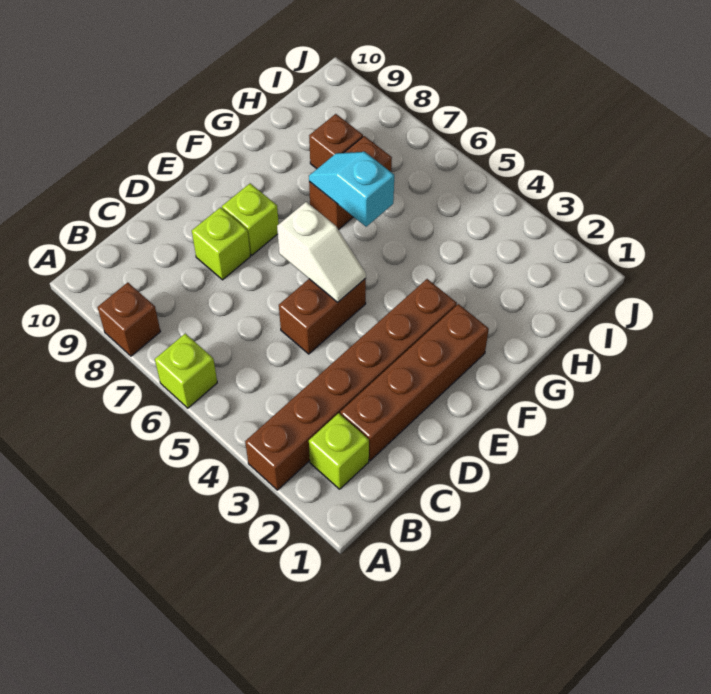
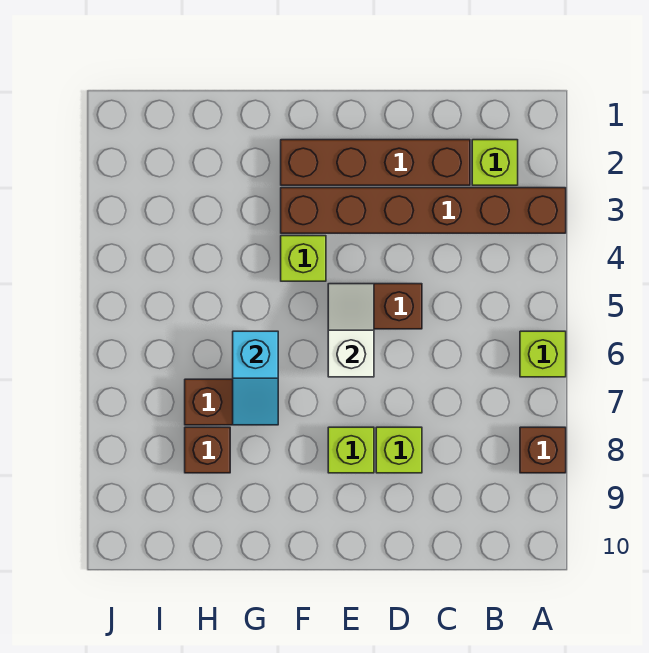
none -> lime brick F4 level 1

